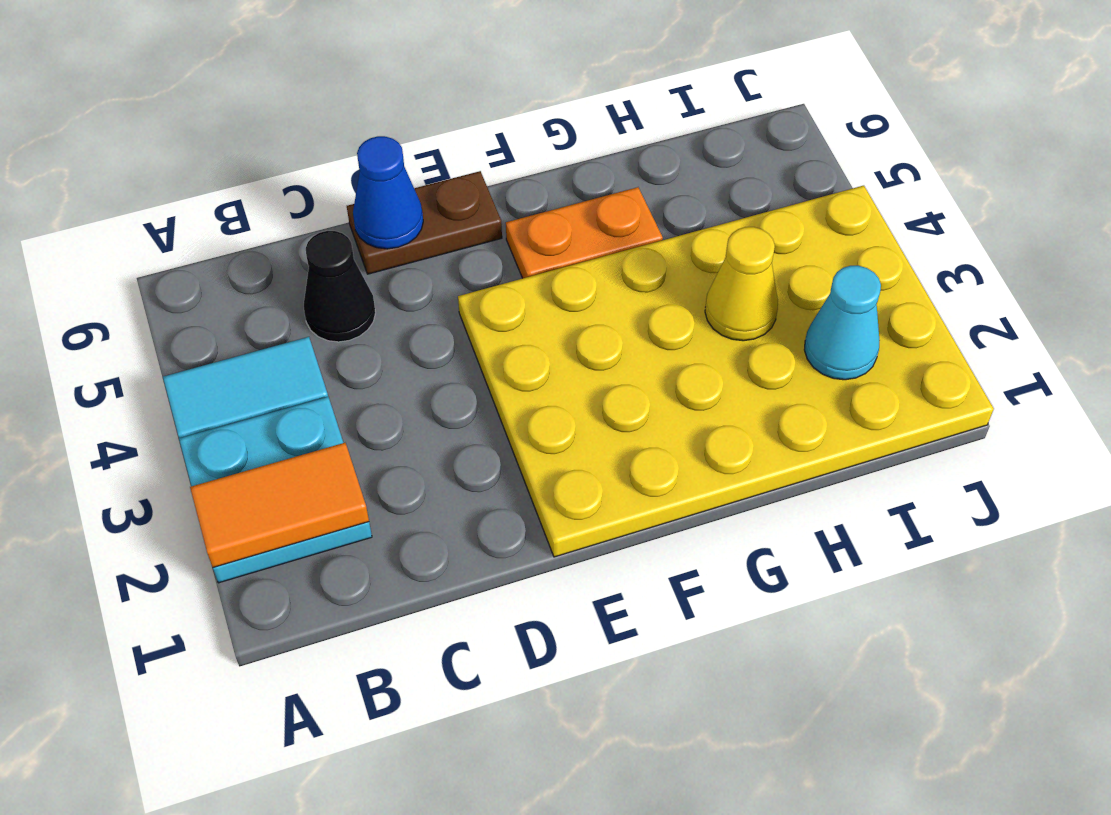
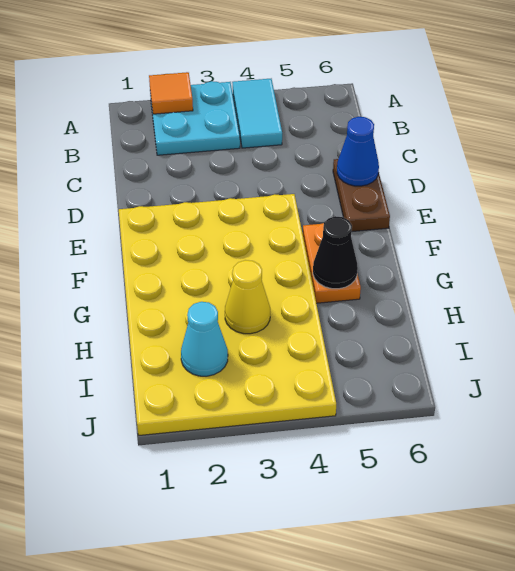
orange tile A2:B2 level 2 -> orange tile A2 level 2
black cone C5 level 1 -> black cone G5 level 2

